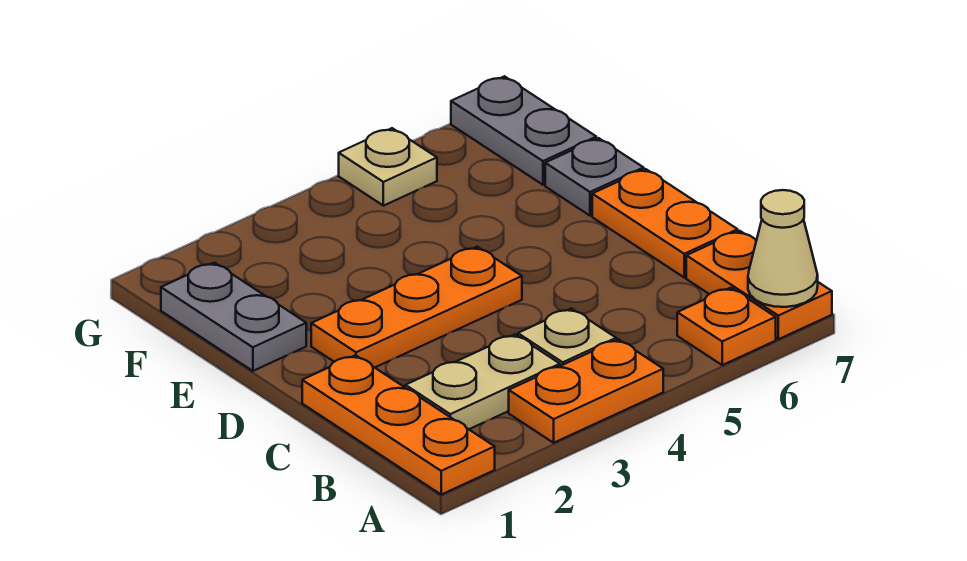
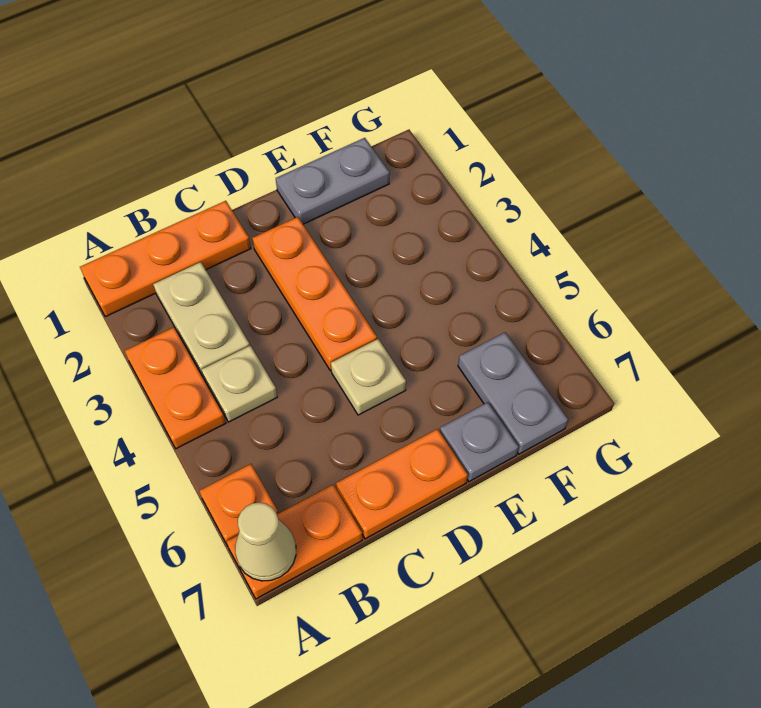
grey plate F7:G7 level 1 -> grey plate F6:F7 level 1
tan plate G5 level 1 -> tan plate D5 level 1

